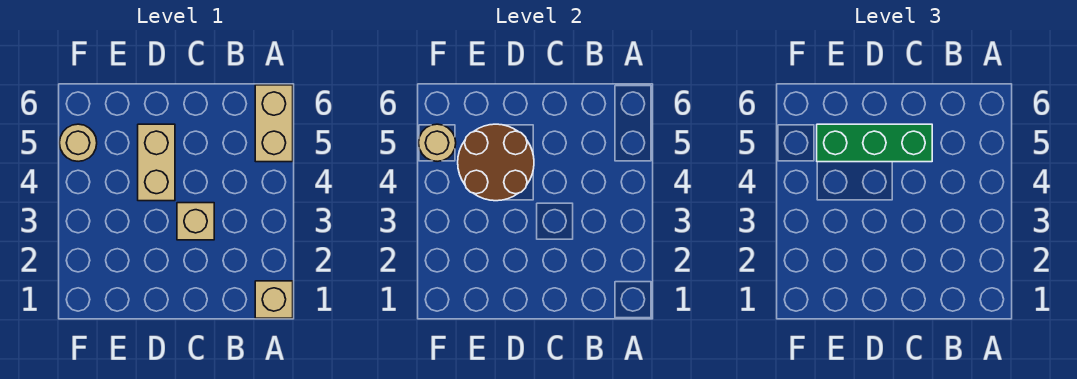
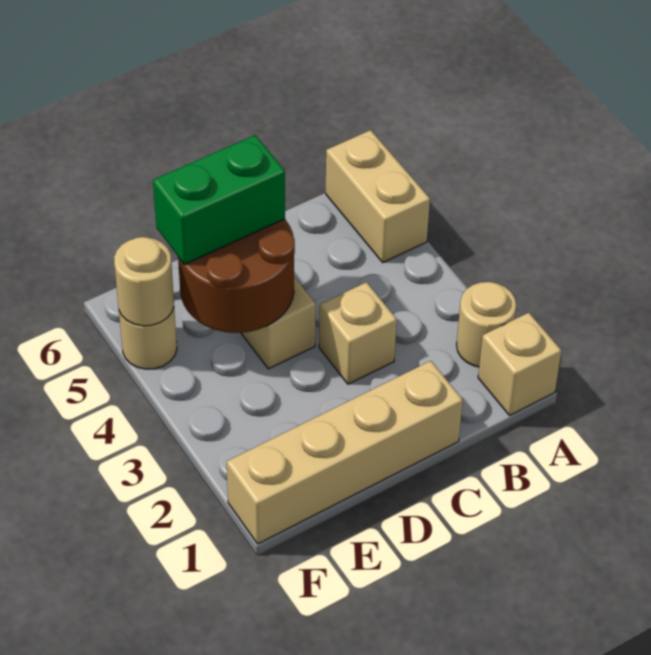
none -> tan round brick A2 level 1
none -> tan brick C1:F1 level 1
green brick C5:E5 level 3 -> green brick D5:E5 level 3

